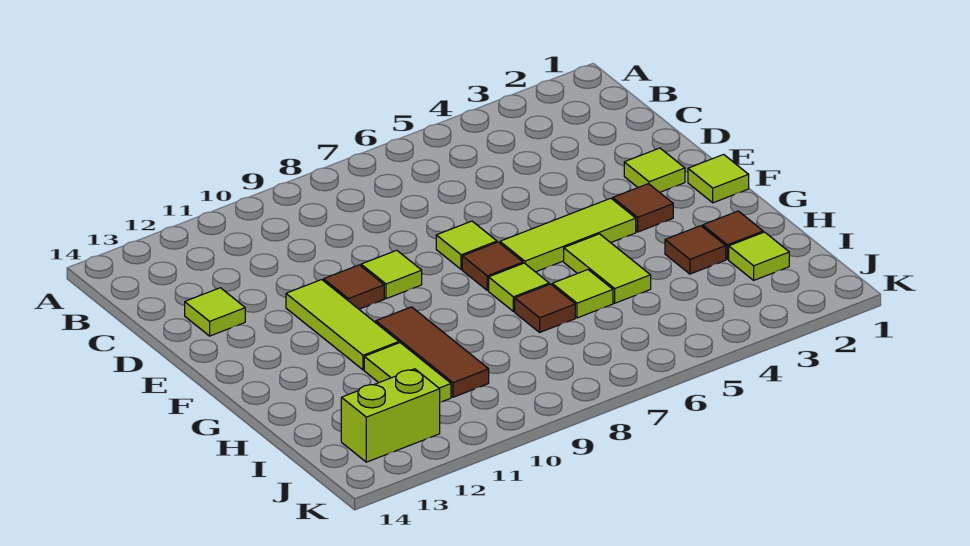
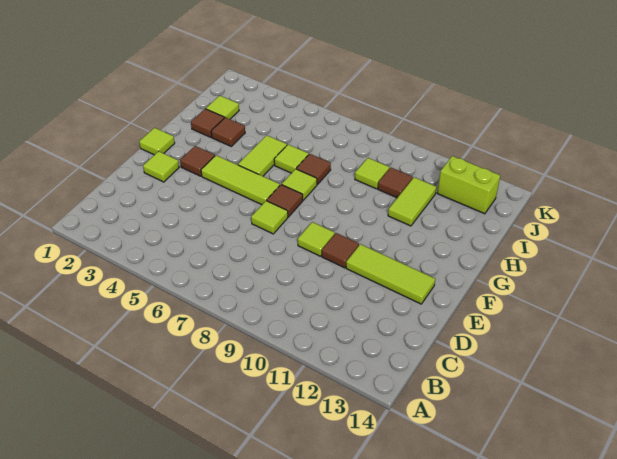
lime tile D13 level 1 -> lime tile I9 level 1
lime tile E11:G11 level 1 -> lime tile E11:E13 level 1
brown tile G10:I10 level 1 -> brown tile I10 level 1

